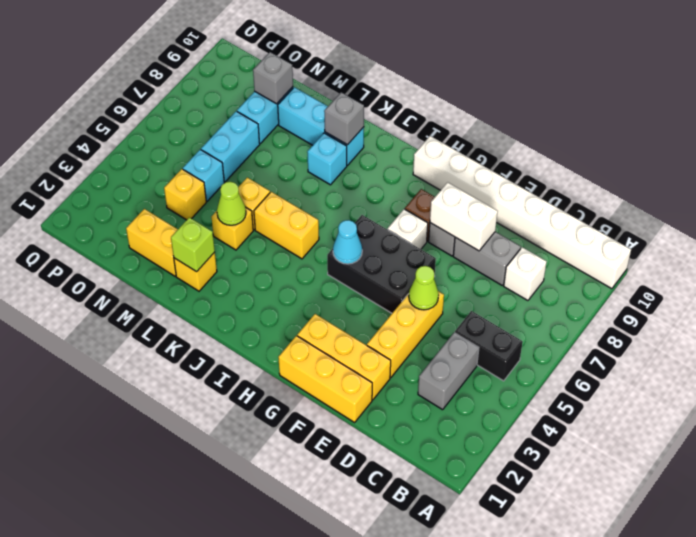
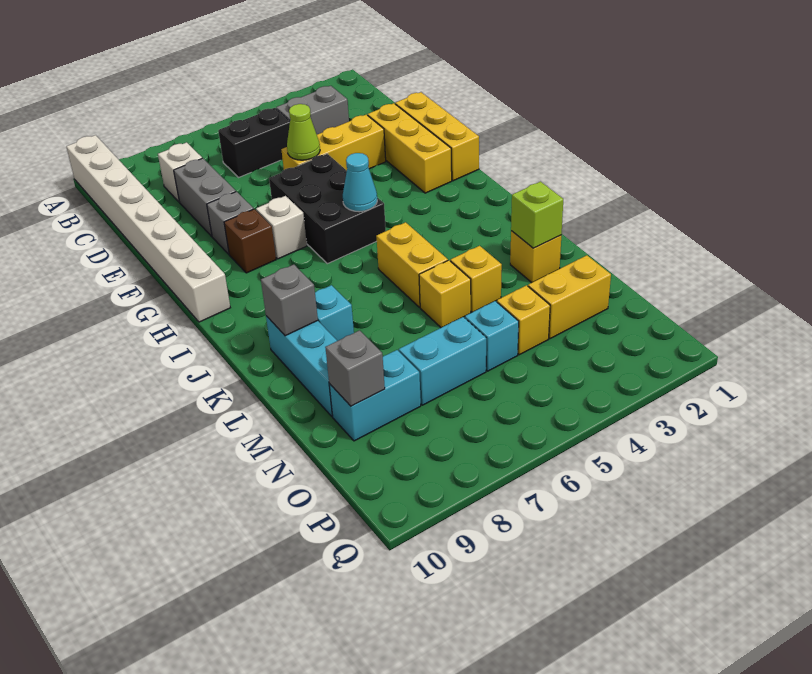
black brick B5:C5 level 1 -> black brick C5:C6 level 1
white brick E8:F8 level 2 -> none
lime cone L4 level 2 -> none
yellow brick M2:N2 level 1 -> yellow brick N2:N3 level 1

